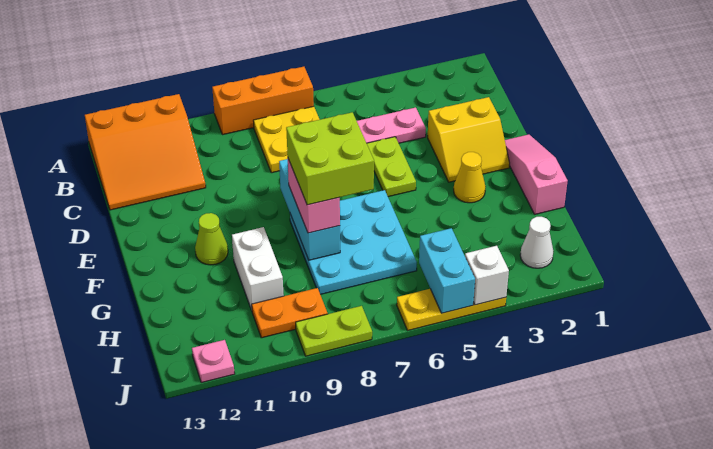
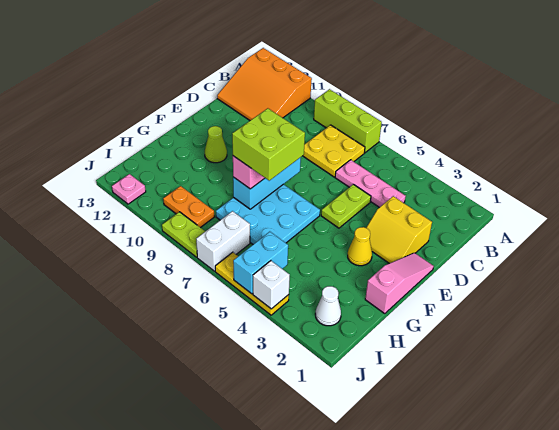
orange brick A7:A9 level 1 -> lime brick A7:A9 level 1
white brick G10:H10 level 1 -> white brick I7:J7 level 1

